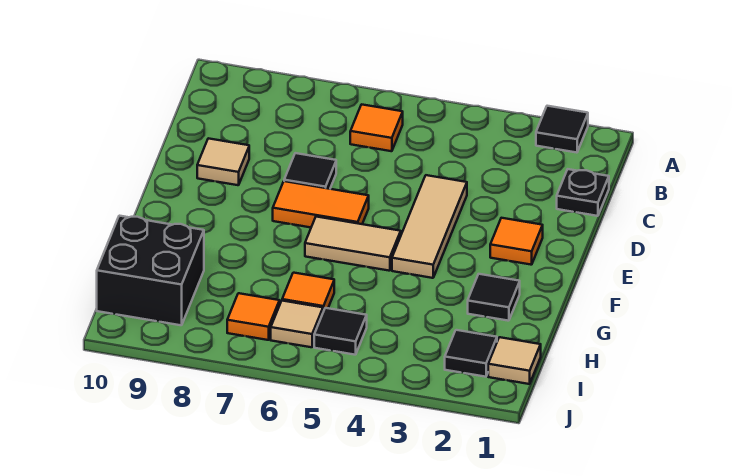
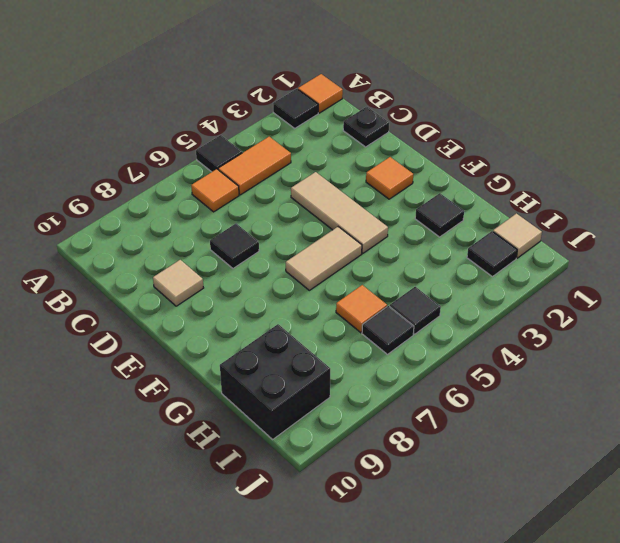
none -> black tile A5 level 1
orange tile E6:E7 level 1 -> orange tile B4:B5 level 1
tan tile I6 level 1 -> black tile I6 level 1
orange tile I7 level 1 -> orange tile A1 level 1

